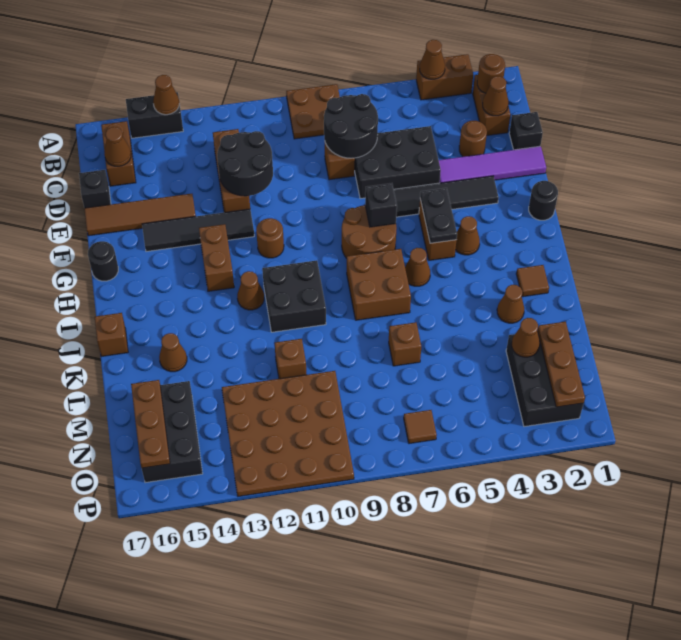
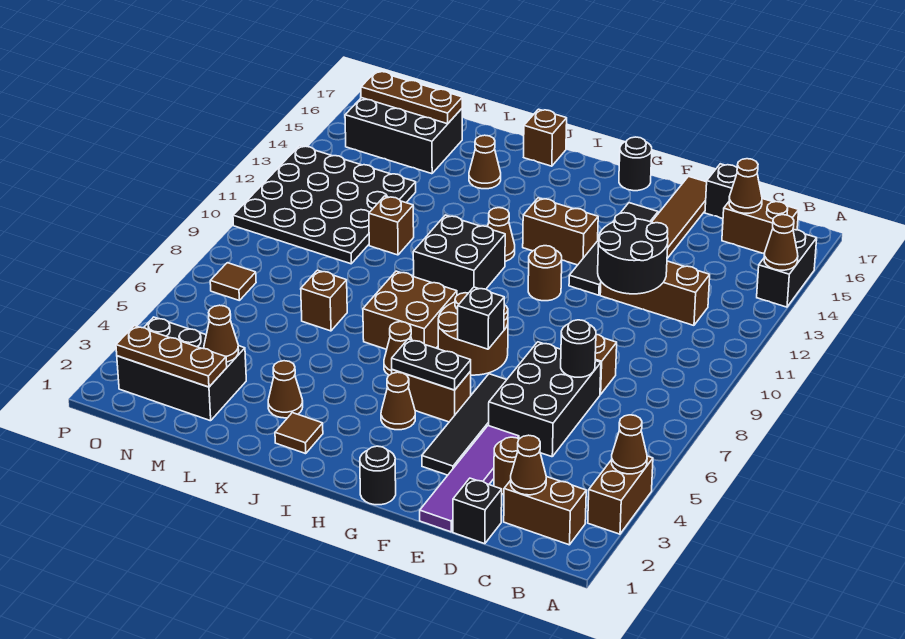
brown plate A8:B9 level 1 -> none
brown round brick B2 level 2 -> none
black round brick C7:D8 level 2 -> black round brick D7 level 2
brown plate M10:P13 level 1 -> black plate M10:P13 level 1

